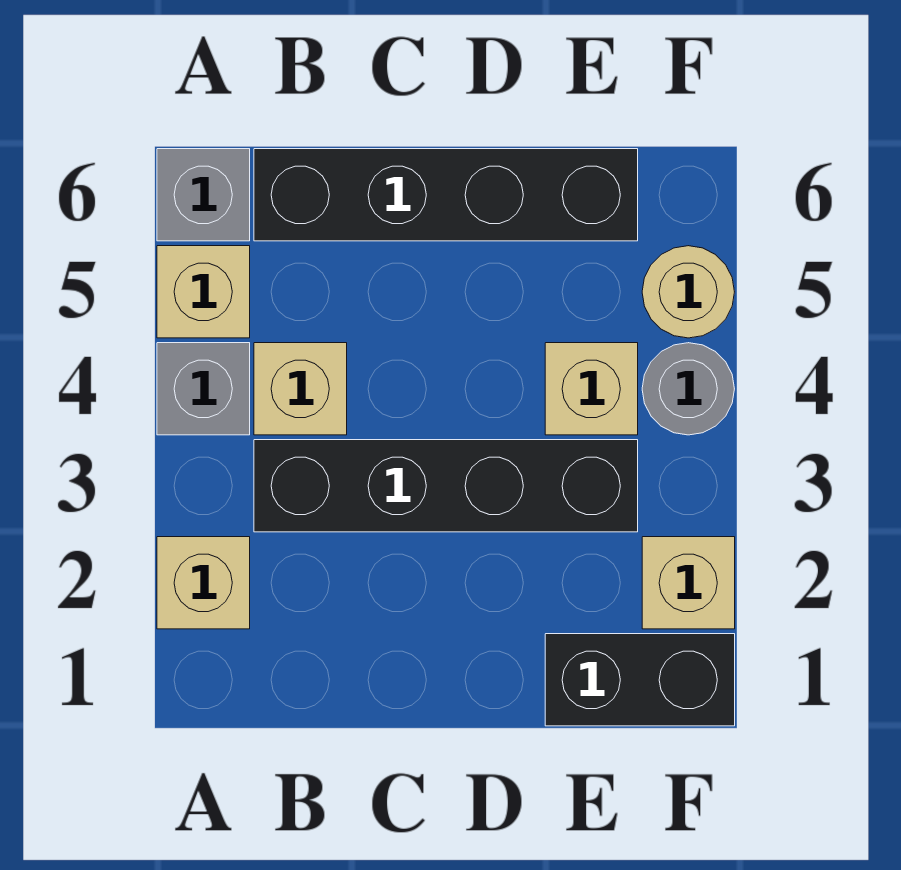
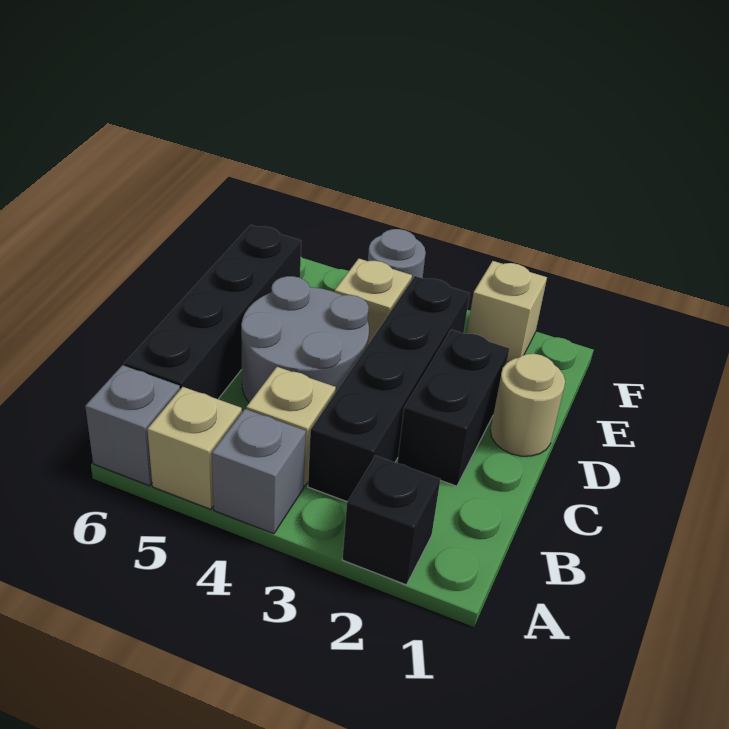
tan brick A2 level 1 -> black brick A2 level 1
none -> grey round brick C4:D5 level 1
black brick E1:F1 level 1 -> black brick C2:D2 level 1
tan round brick F5 level 1 -> tan round brick D1 level 1

